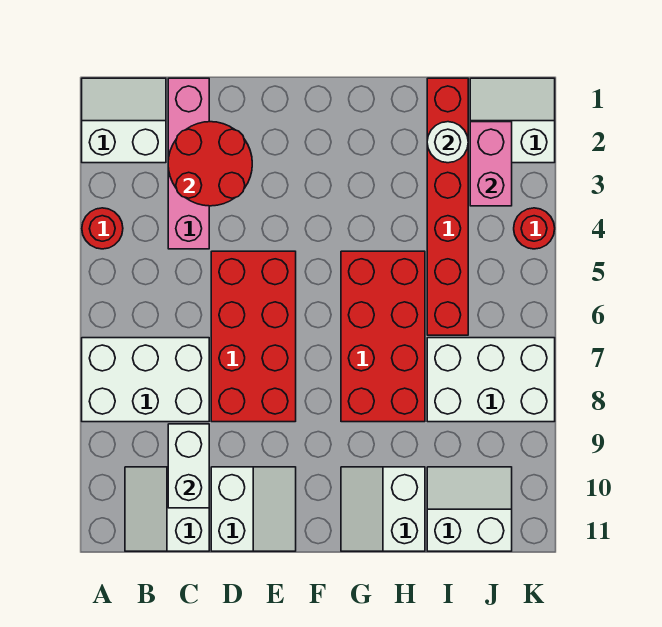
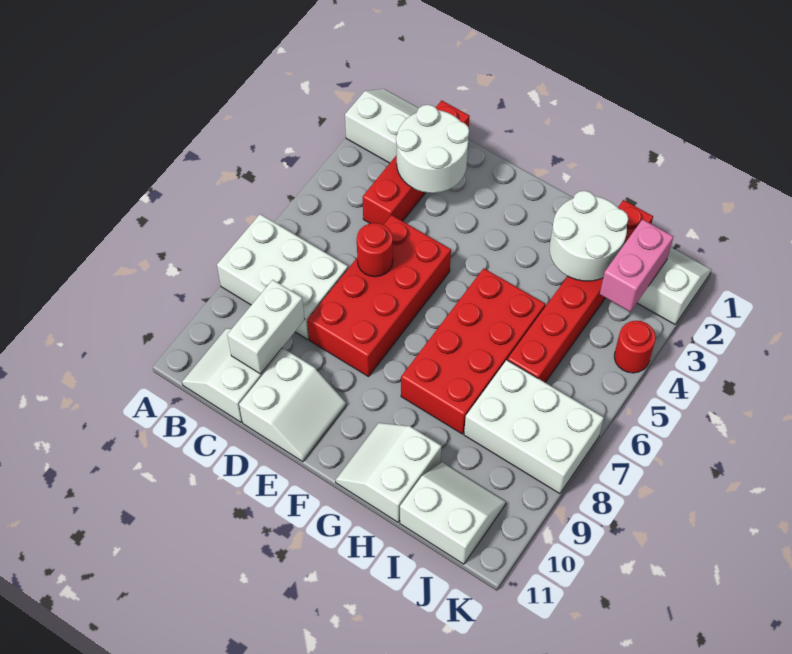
red round brick A4 level 1 -> red round brick D6 level 2
pink brick C1:C4 level 1 -> red brick C1:C4 level 1
red round brick C2:D3 level 2 -> white round brick C2:D3 level 2
white round brick I2 level 2 -> white round brick H2:I3 level 2

